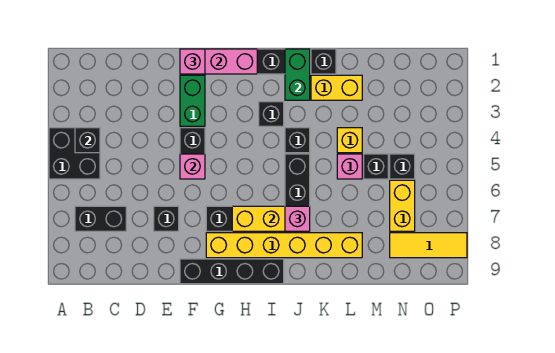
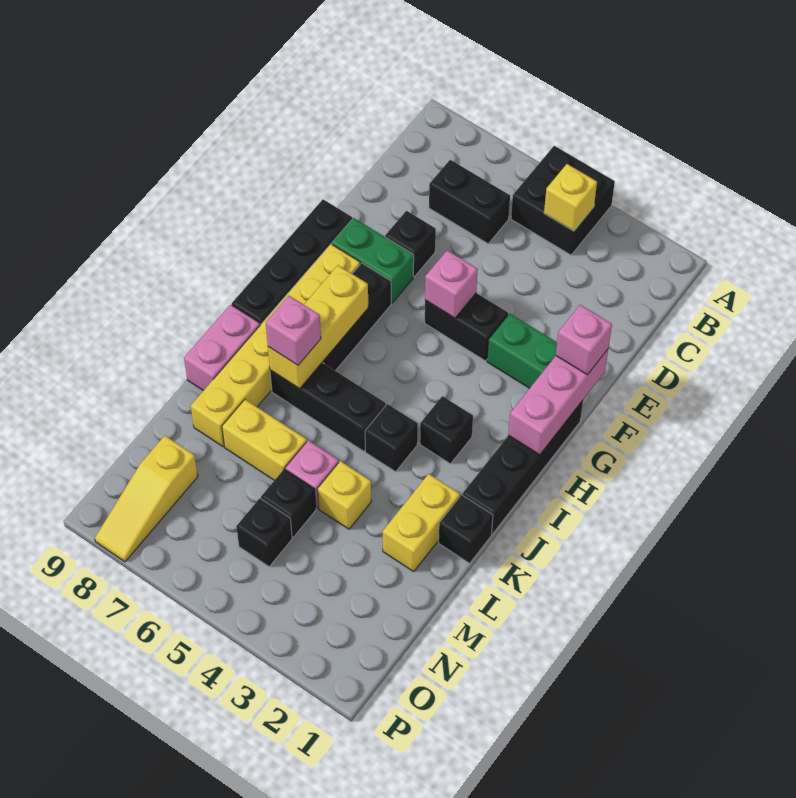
black brick B4 level 2 -> yellow brick B4 level 2
black brick B7:C7 level 1 -> black brick C6:C7 level 1
green brick J1:J2 level 2 -> green brick F7:F8 level 1
none -> pink brick J9:K9 level 1
yellow brick N6:N7 level 1 -> yellow brick L6:L7 level 1
yellow tile N8:P8 level 1 -> yellow slope N8:P8 level 1 top N

